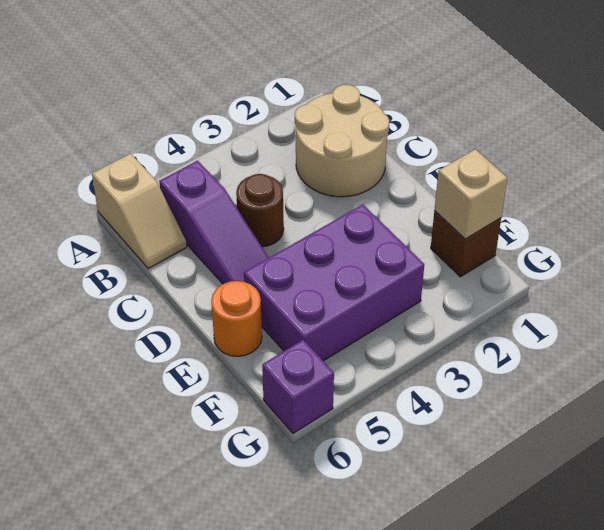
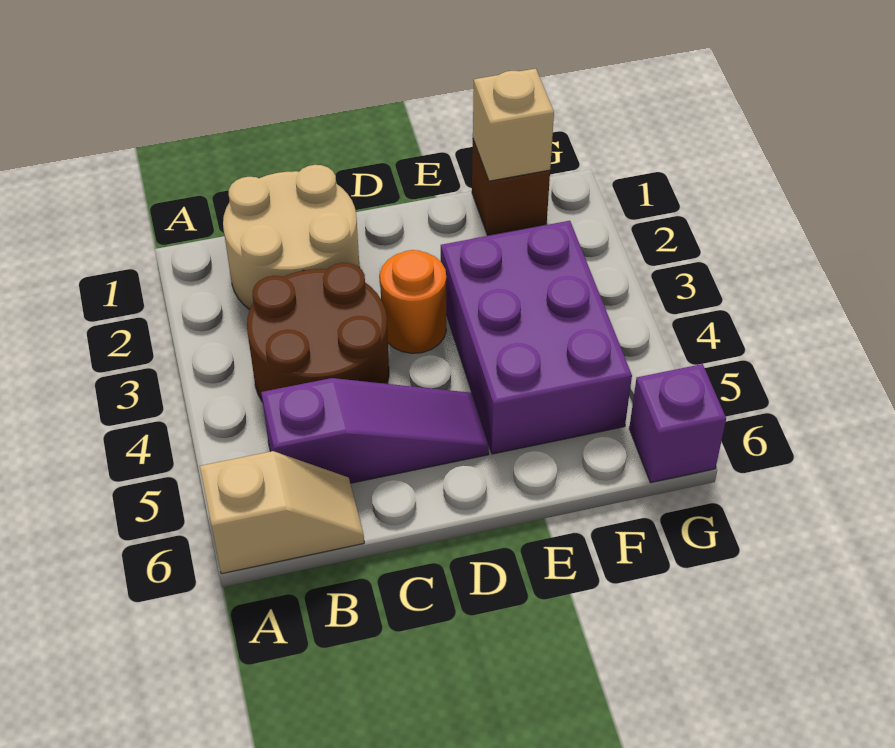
brown round brick C4 level 1 -> brown round brick B3:C4 level 1
orange round brick E6 level 1 -> orange round brick D3 level 1

